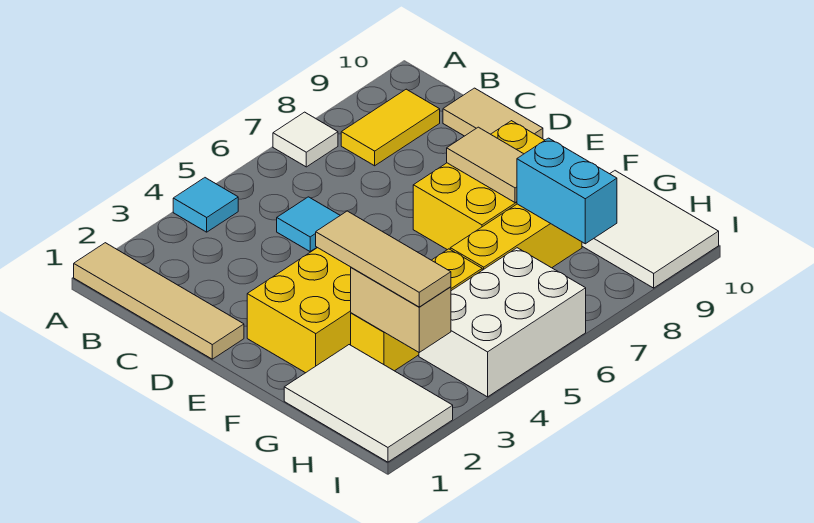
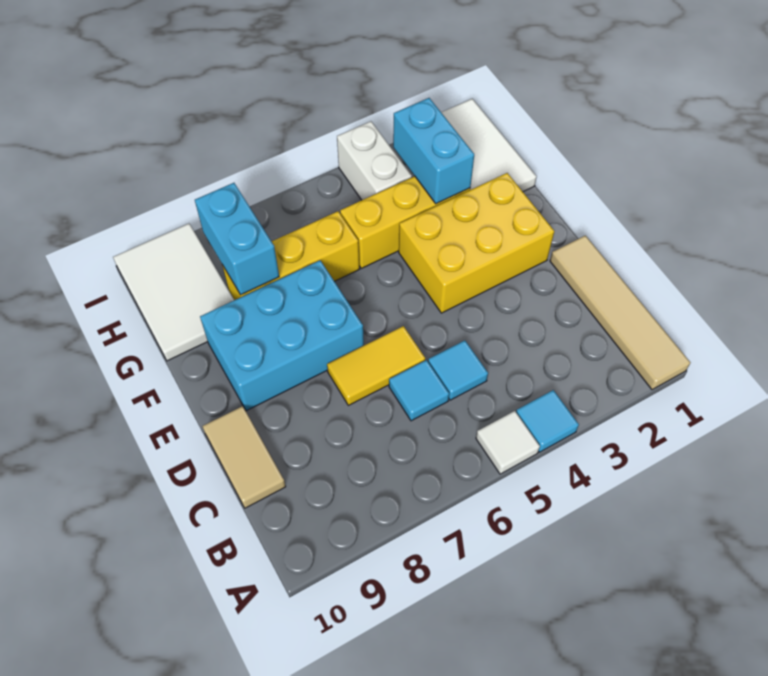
white tile A7 level 1 -> white tile A5 level 1
yellow tile B8:B9 level 1 -> yellow tile D6:D7 level 1
none -> cyan tile C6 level 1
yellow brick E7:F9 level 1 -> cyan brick E7:F9 level 1
tan tile E8:F8 level 2 -> none
tan tile F3:H3 level 3 -> none
tan brick G3:H3 level 2 -> cyan brick G3:H3 level 2
white brick H4:I6 level 1 -> white brick H4:I4 level 1

